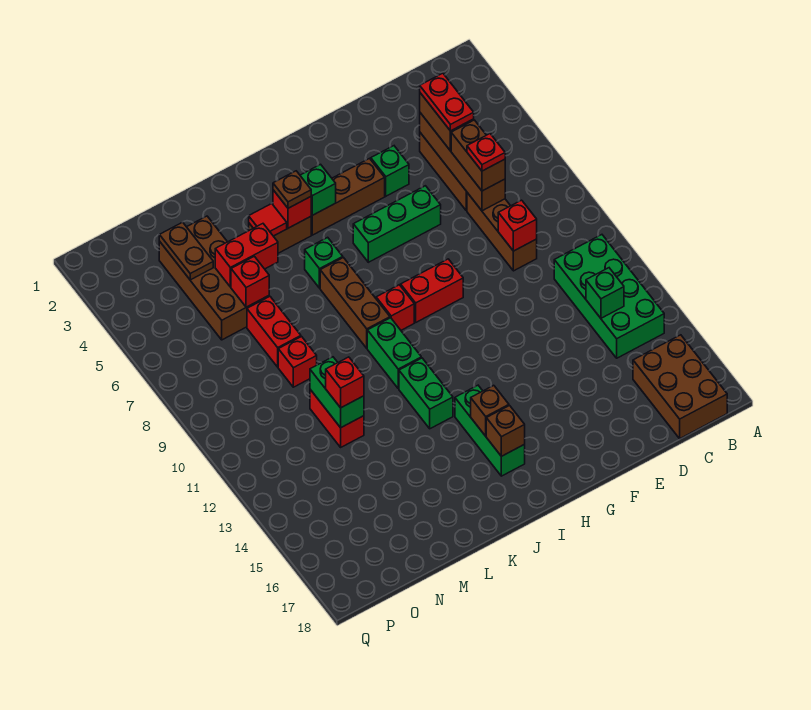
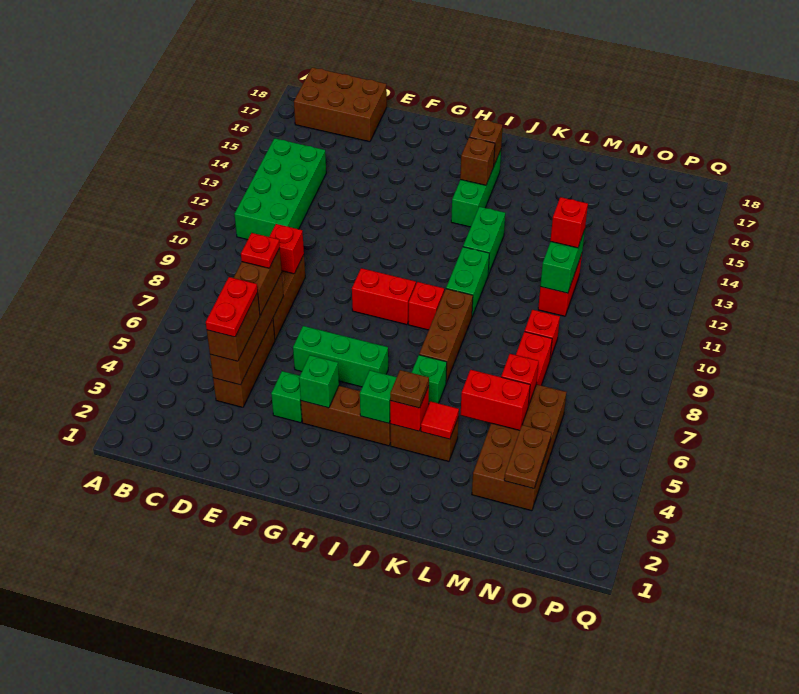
brown brick B16:C18 level 1 -> brown brick B17:D18 level 1
green brick C13 level 2 -> green brick G4 level 2

